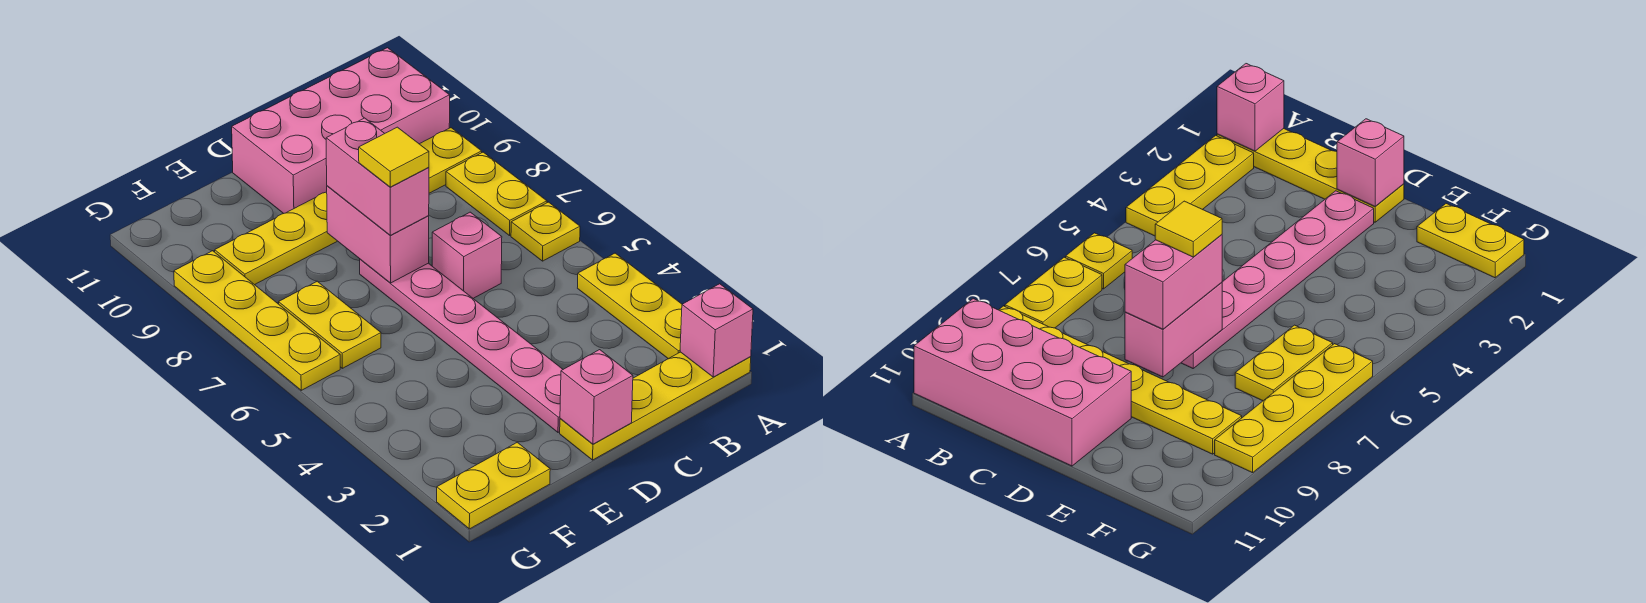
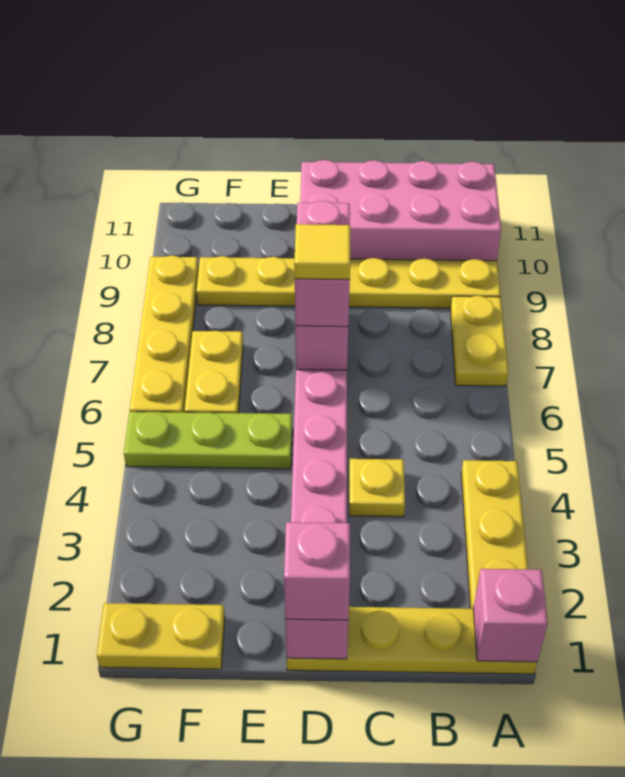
yellow plate A6 level 1 -> yellow plate C4 level 1
pink brick C6 level 1 -> pink brick D1 level 3
none -> lime plate E5:G5 level 1

